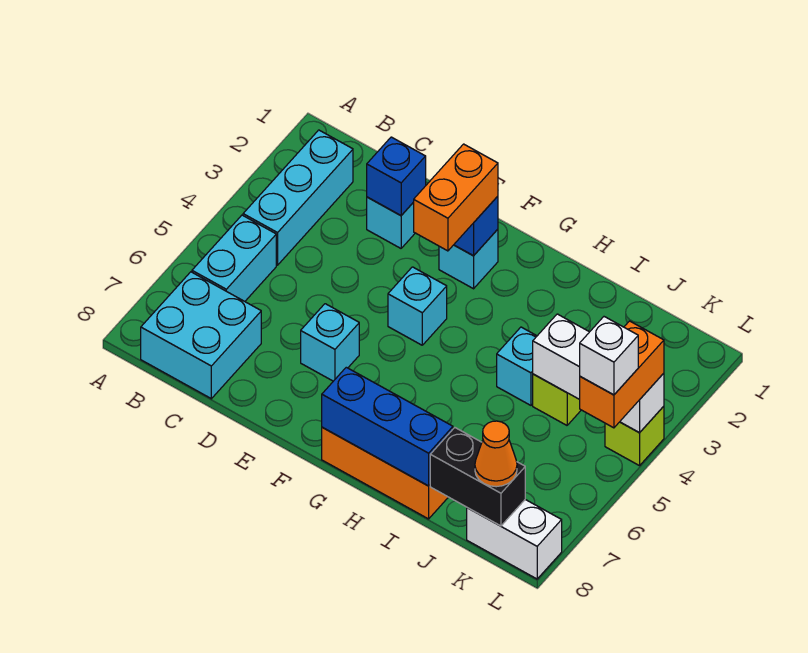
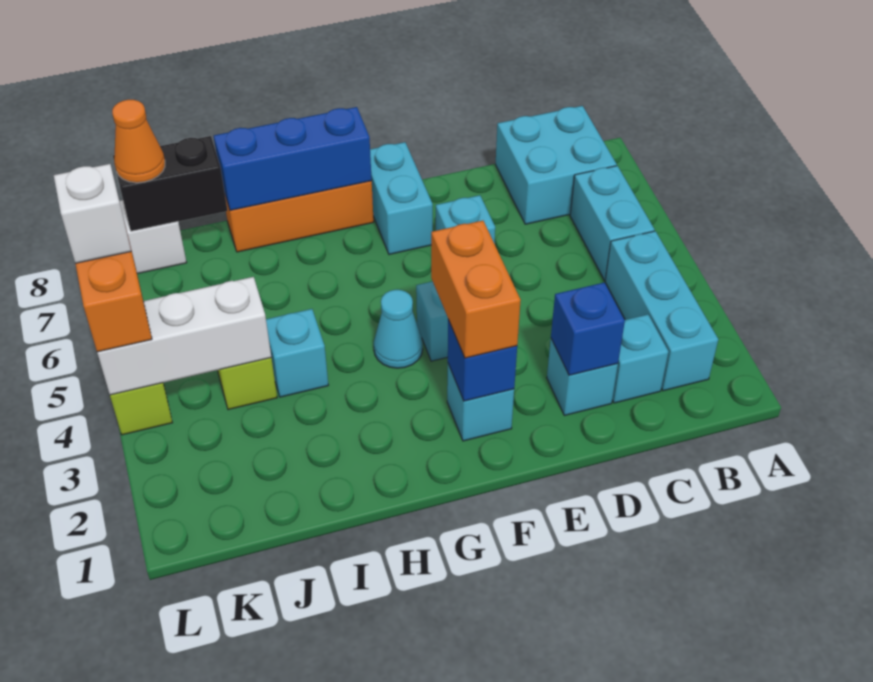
none -> cyan brick C2 level 1
none -> cyan brick F7:F8 level 1
none -> cyan cone G4 level 1

